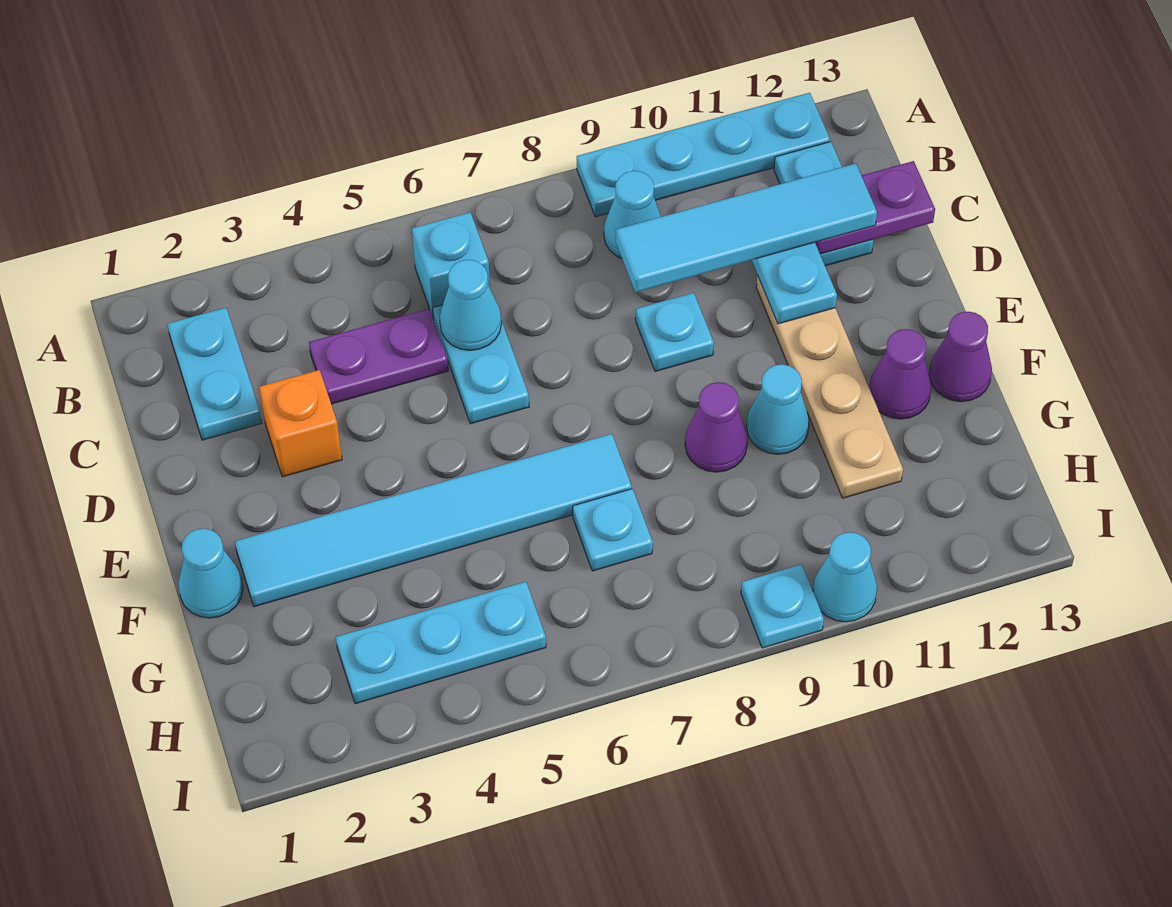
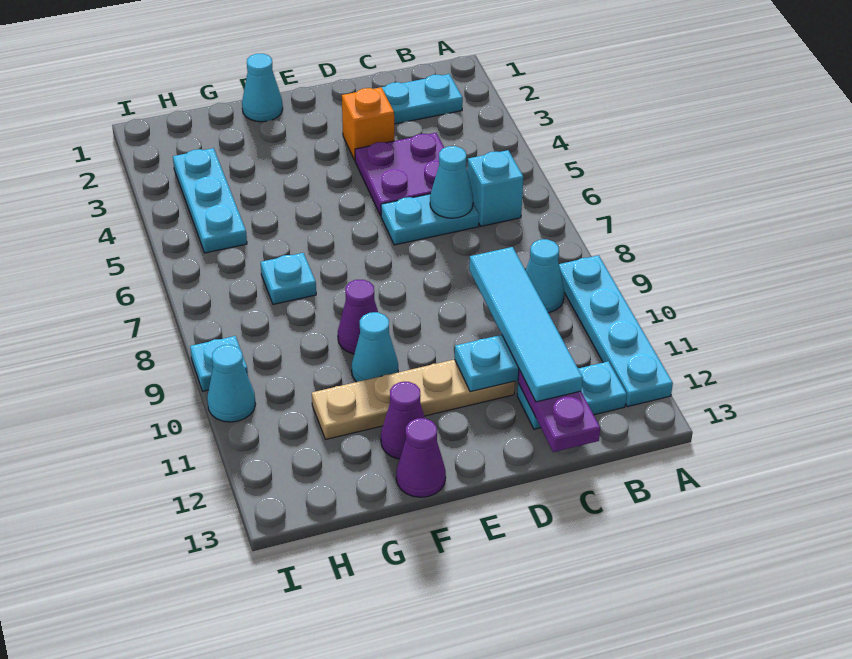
purple plate C4:C5 level 1 -> purple plate C4:D5 level 1
cyan plate D9 level 1 -> none
cyan tile F2:F7 level 1 -> none

